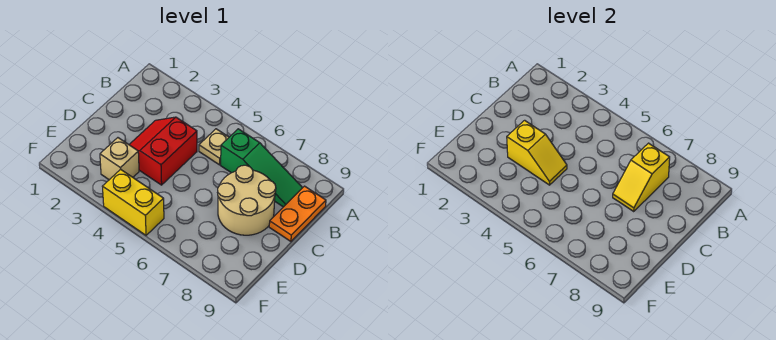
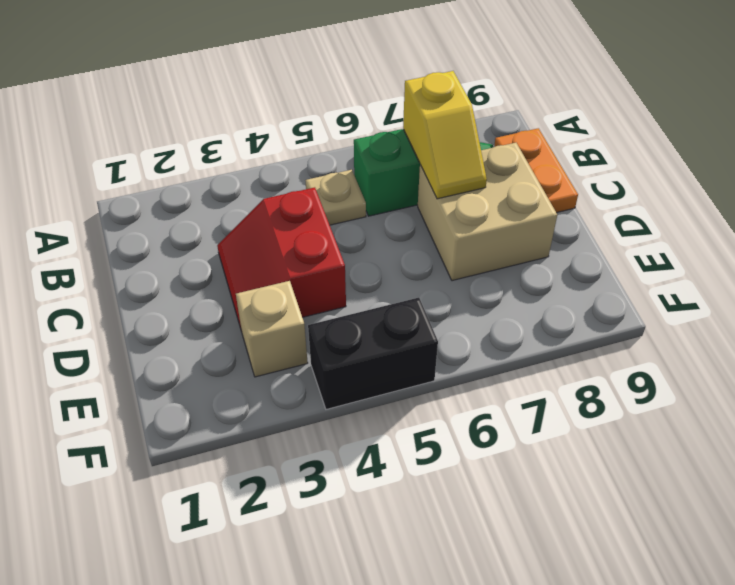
tan round brick C7:D8 level 1 -> tan brick C7:D8 level 1
yellow slope D3:D4 level 2 top 3 -> none
yellow brick F4:F5 level 1 -> black brick F4:F5 level 1

